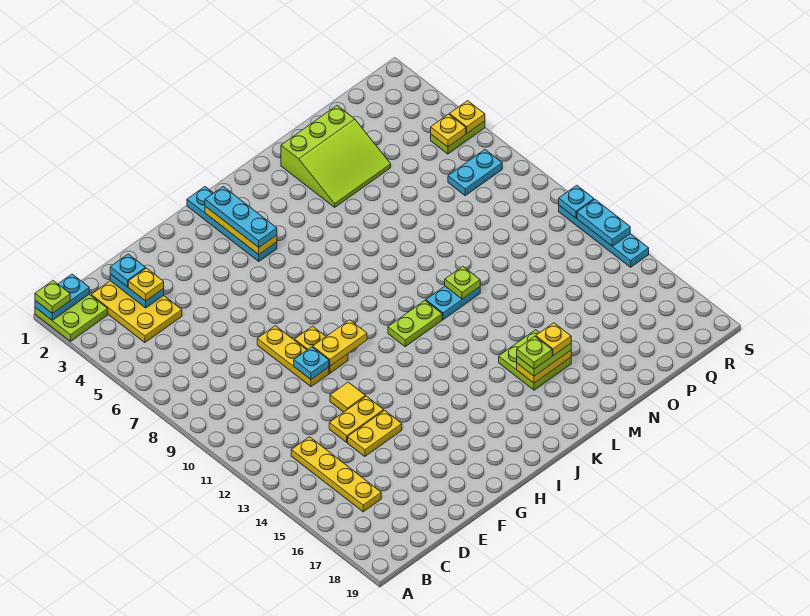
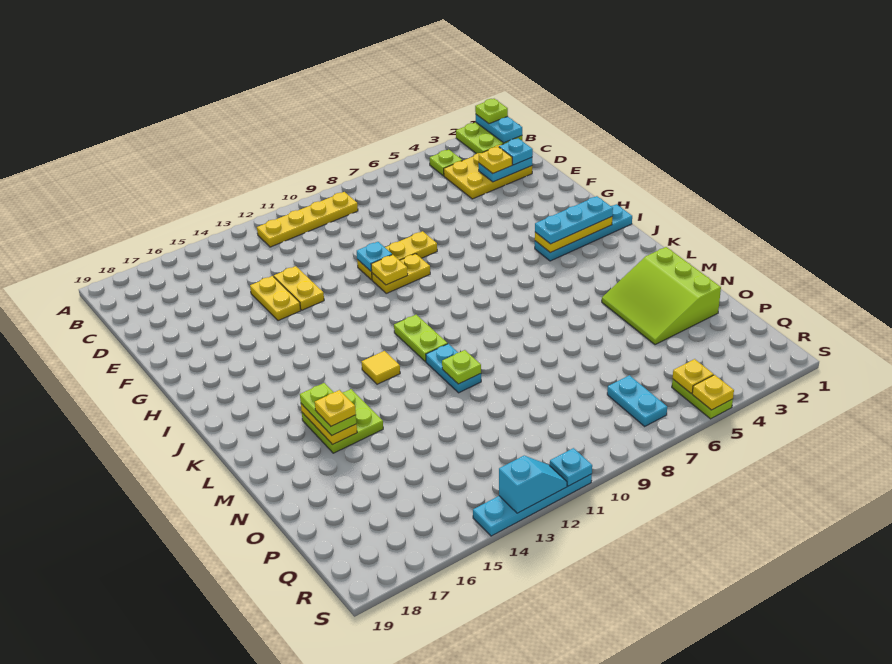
yellow plate C13:C16 level 1 -> yellow plate B9:B12 level 1
yellow tile F12 level 1 -> yellow tile K13 level 1
yellow plate G10:H10 level 2 -> yellow plate G10 level 2
lime plate L16 level 4 -> lime plate B4 level 1
cyan plate S12:S13 level 2 -> cyan slope S12:S13 level 2 top 13

